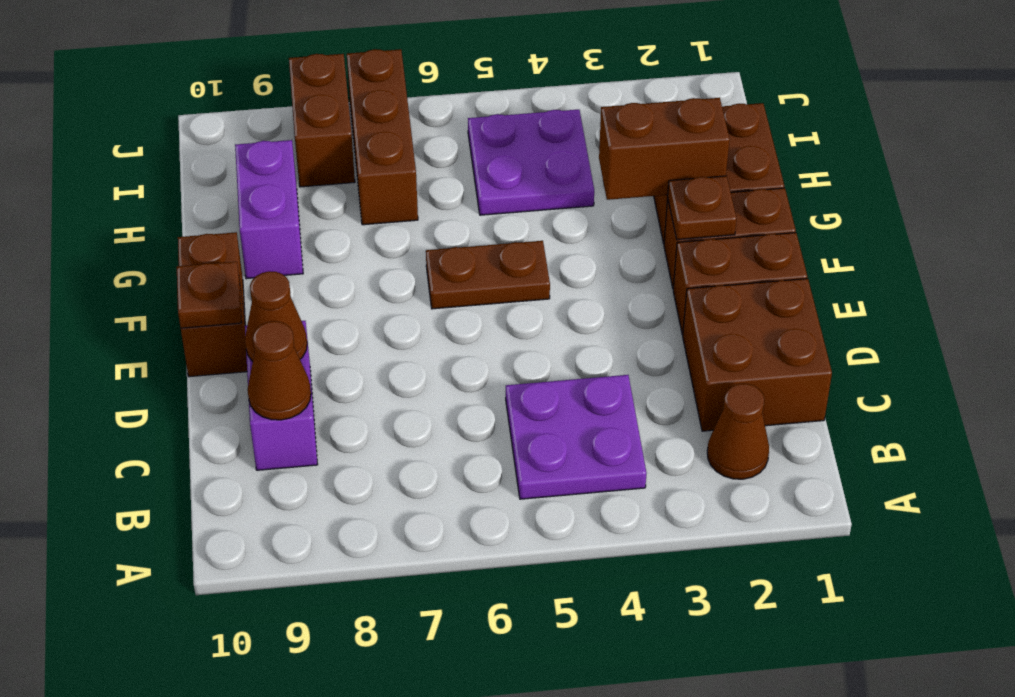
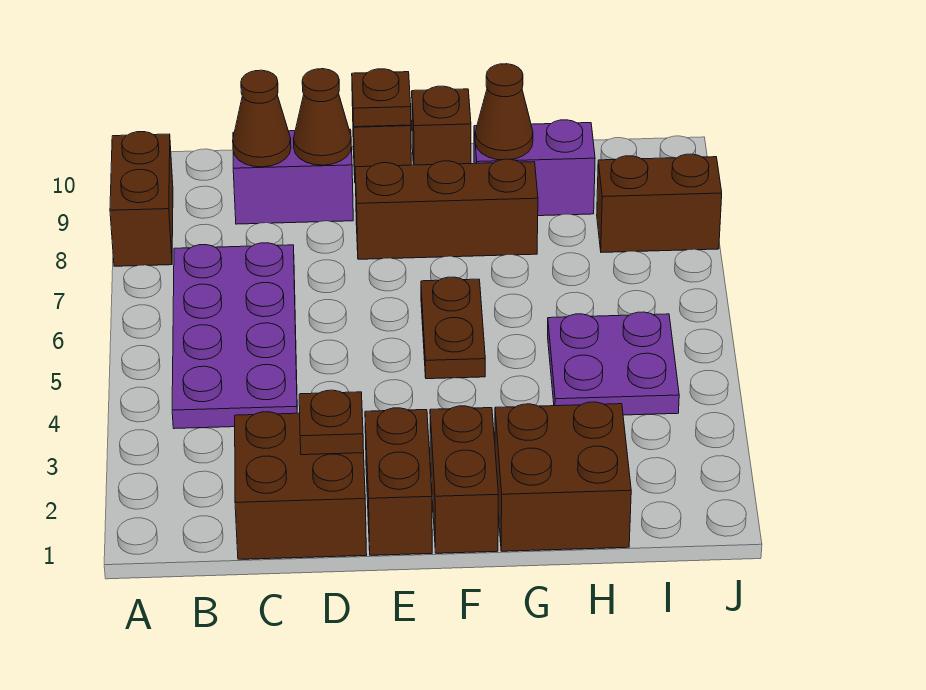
brown cone B2 level 1 -> brown cone G9 level 2
purple plate B4:C5 level 1 -> purple plate B4:C7 level 1
brown plate F2 level 2 -> brown plate D2 level 2
brown brick G2:G3 level 2 -> brown brick A8:A9 level 1
brown brick H7:J7 level 1 -> brown brick E8:G8 level 1

